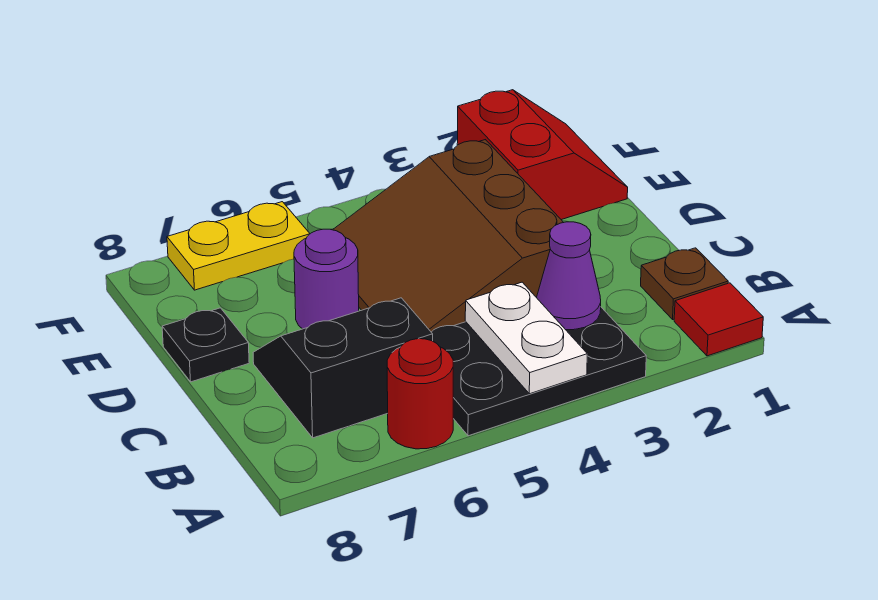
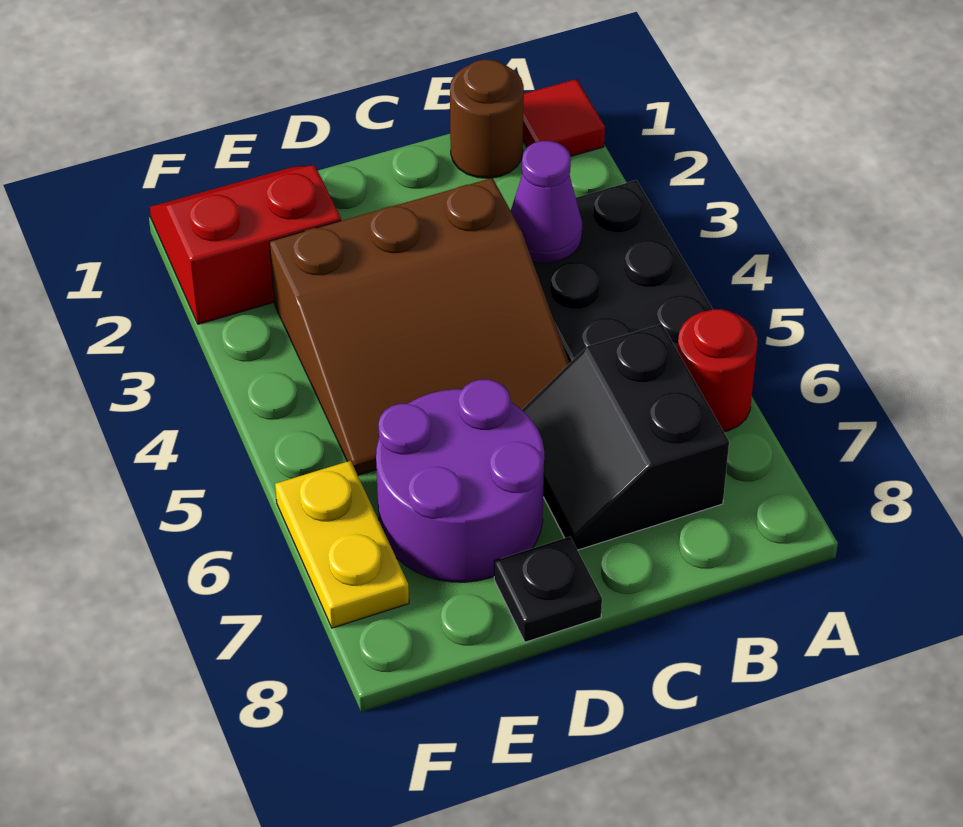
white plate A4:B4 level 2 -> none
brown plate B1 level 1 -> brown round brick B1 level 1
purple round brick D6 level 1 -> purple round brick D6:E7 level 1

